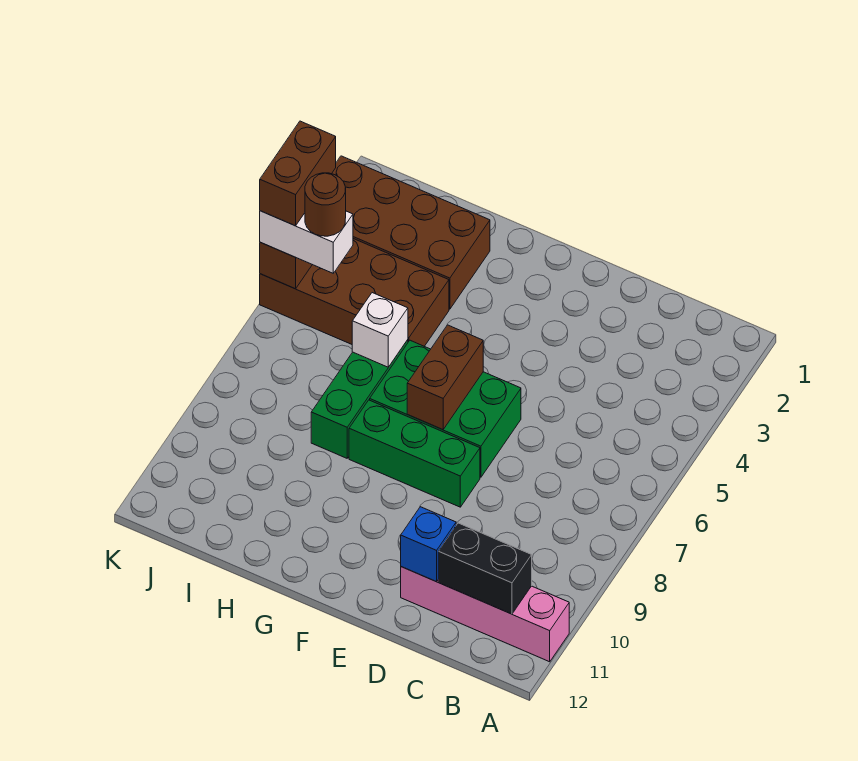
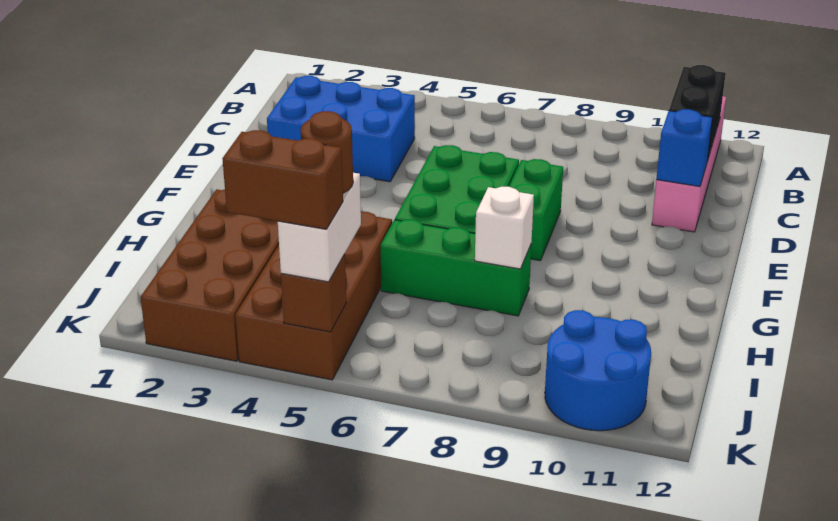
none -> blue brick C2:D4 level 1
green brick E8:G8 level 1 -> green brick E8:F8 level 1
brown brick F6:F7 level 2 -> none
white brick H6 level 2 -> white brick H8 level 2
none -> blue round brick J10:K11 level 1

